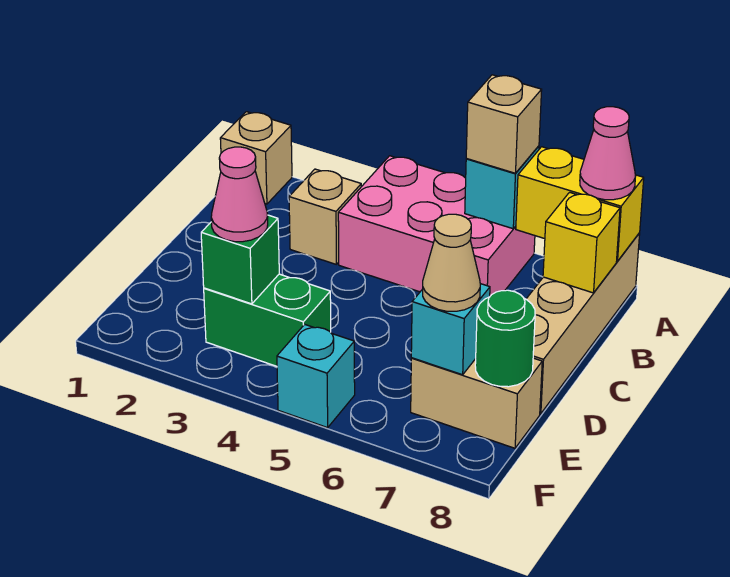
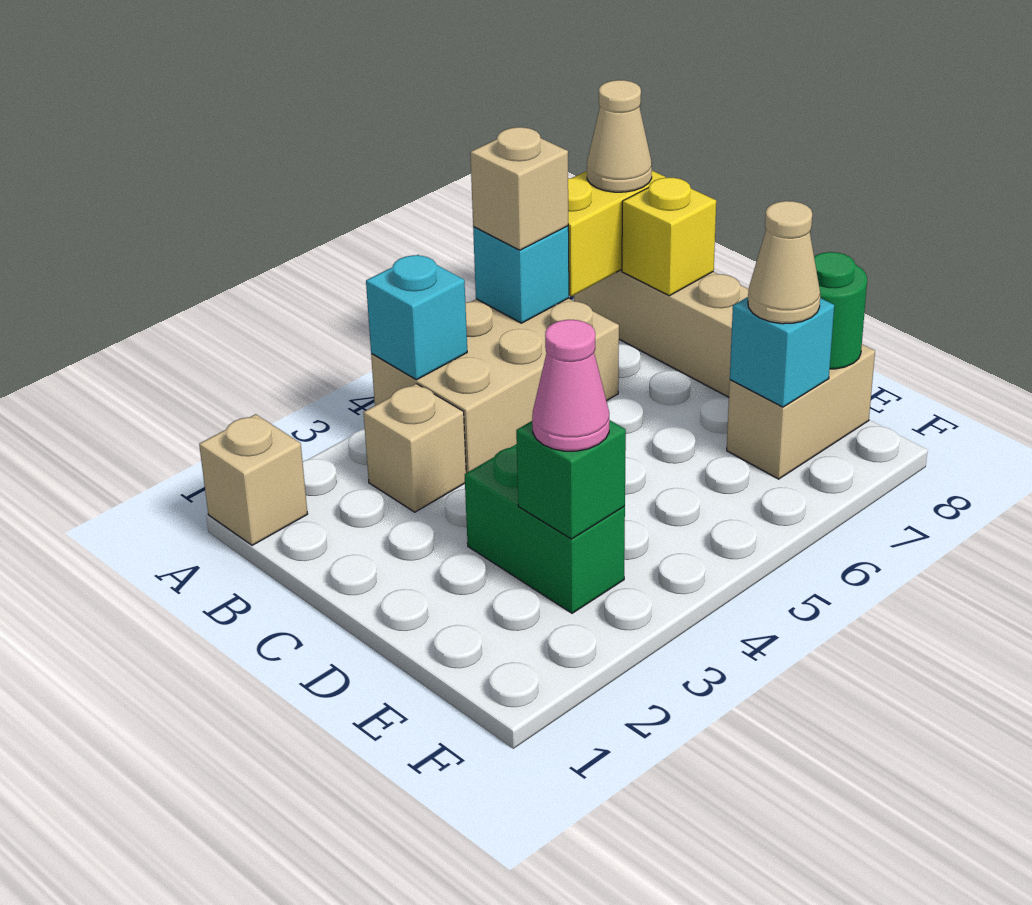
pink brick A4:B6 level 1 -> tan brick A4:B6 level 1
pink cone A8 level 3 -> tan cone A8 level 3
green brick E3:E4 level 1 -> green brick D3:E3 level 1
cyan brick F5 level 1 -> cyan brick A4 level 2

